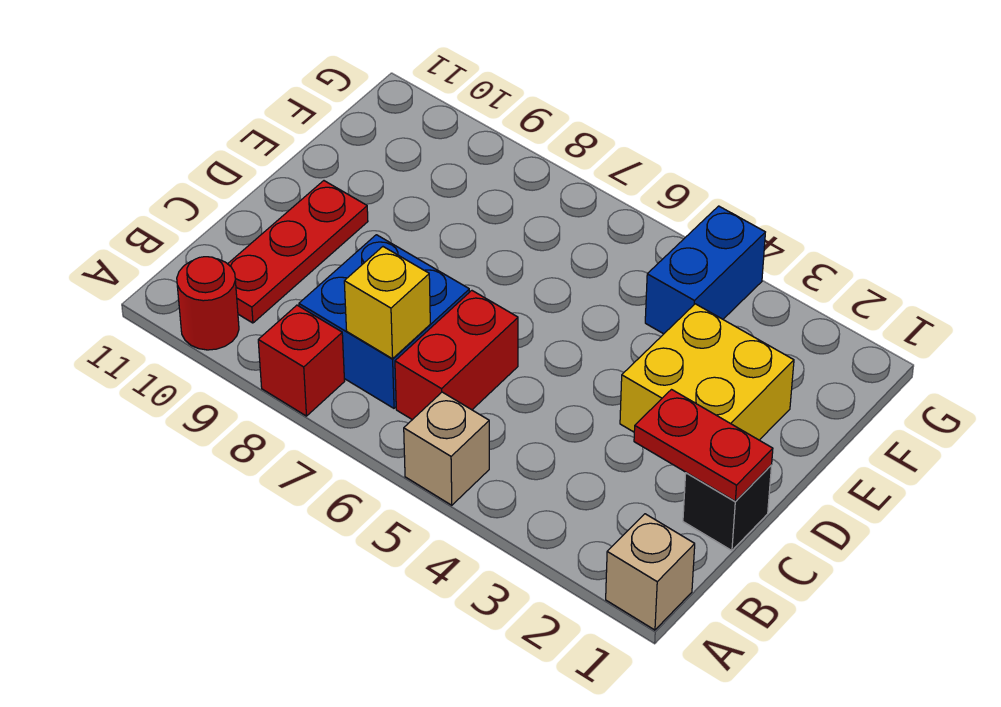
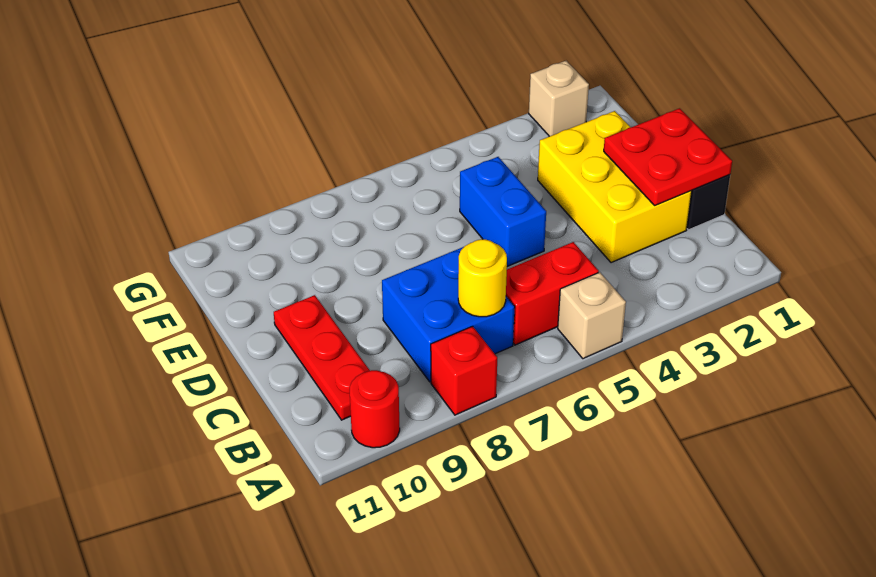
tan brick A1 level 1 -> tan brick G2 level 1
red brick B6:C6 level 1 -> red brick B5:B6 level 1
yellow brick B7 level 2 -> yellow round brick B7 level 2
red plate C1:C2 level 2 -> red plate C1:D2 level 2
yellow brick D2:E3 level 1 -> yellow brick C2:E3 level 1
blue brick F4:G4 level 1 -> blue brick D5:E5 level 1

